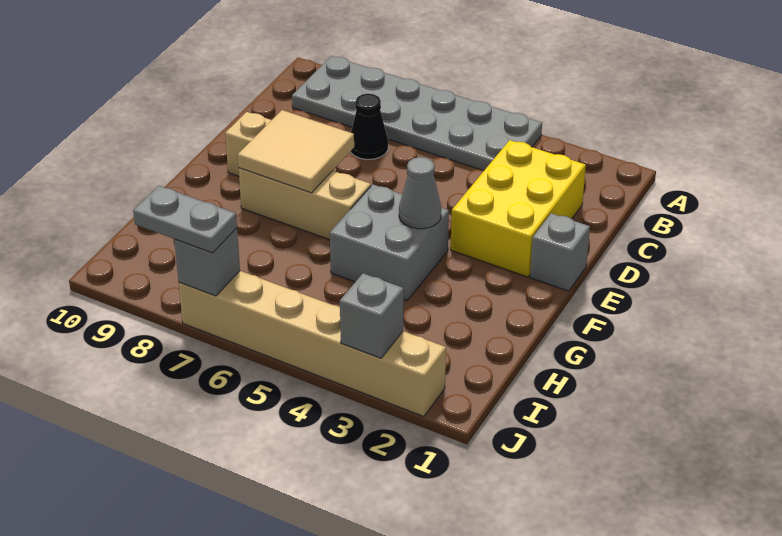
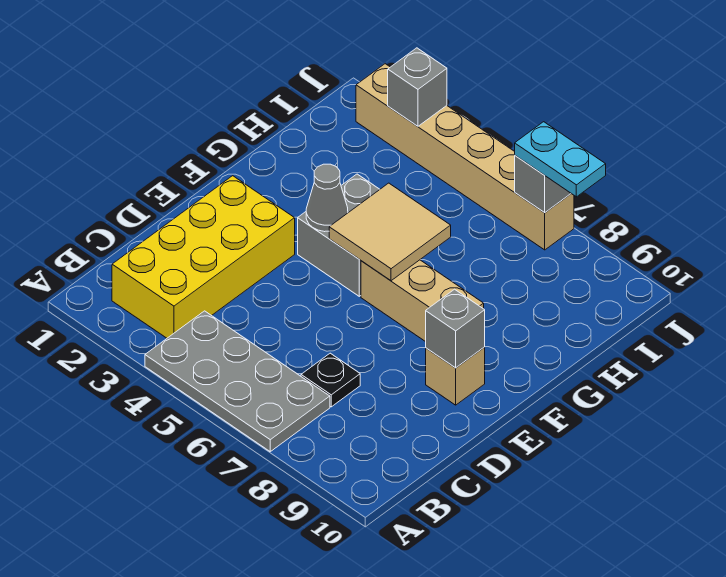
grey plate A4:B9 level 1 -> grey plate A4:B7 level 1
yellow brick C2:E3 level 1 -> yellow brick B2:E3 level 1
black cone C7 level 1 -> black plate C7 level 1
grey brick E1 level 1 -> grey brick E9 level 2
tan tile E7:F8 level 2 -> tan tile F5:G6 level 2
grey plate J7:J8 level 3 -> cyan plate J7:J8 level 3

